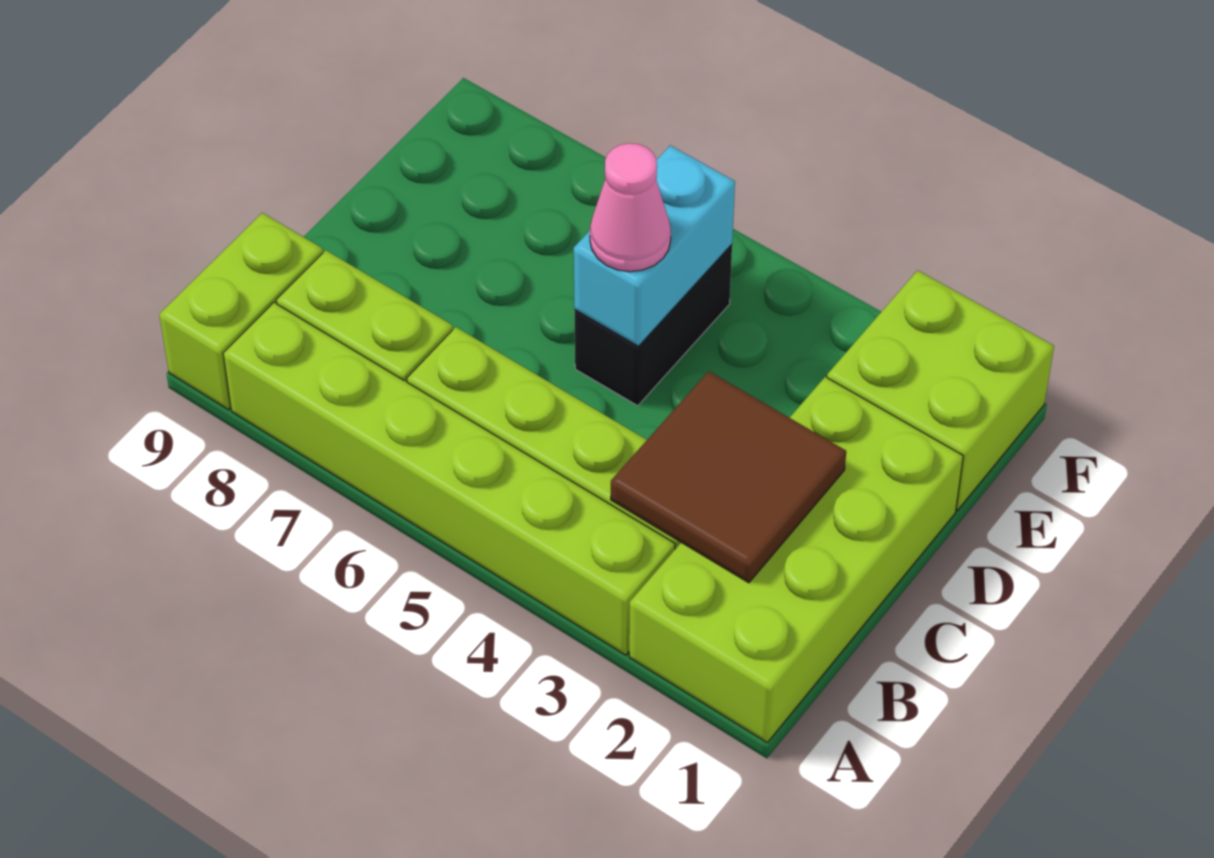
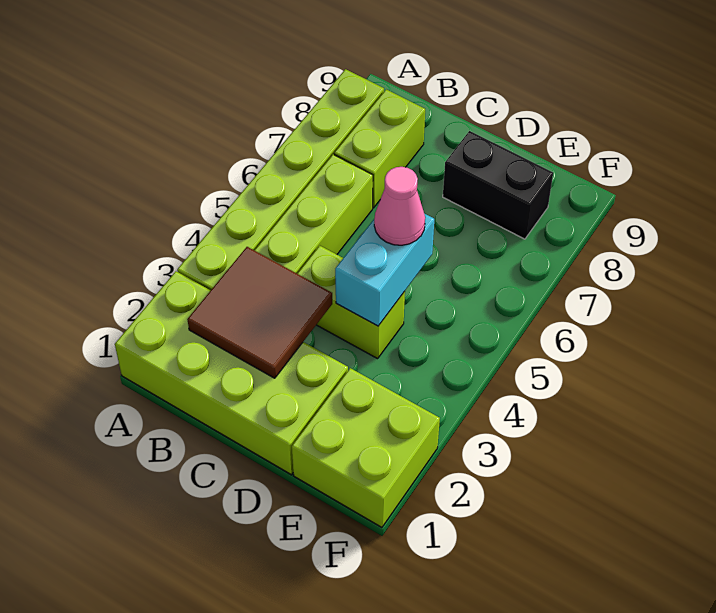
lime brick A9:B9 level 1 -> lime brick C4:D4 level 1
black brick D5:E5 level 1 -> black brick D8:E8 level 1
cyan brick D5:E5 level 2 -> cyan brick D4:D5 level 2

